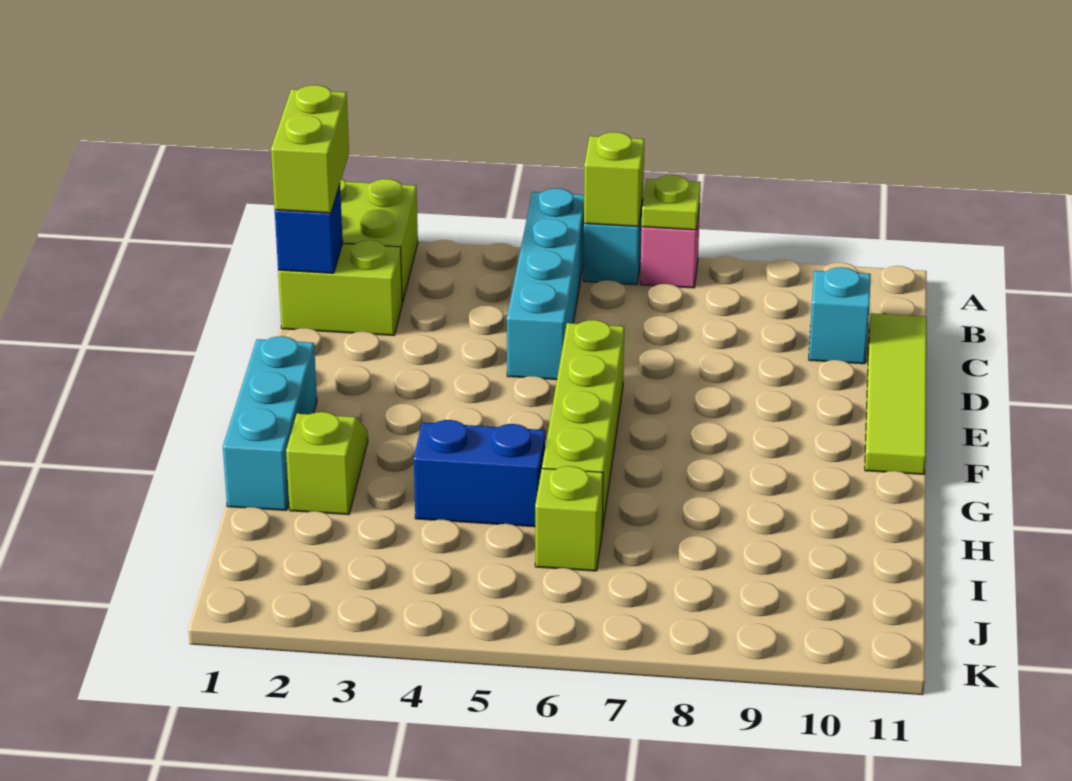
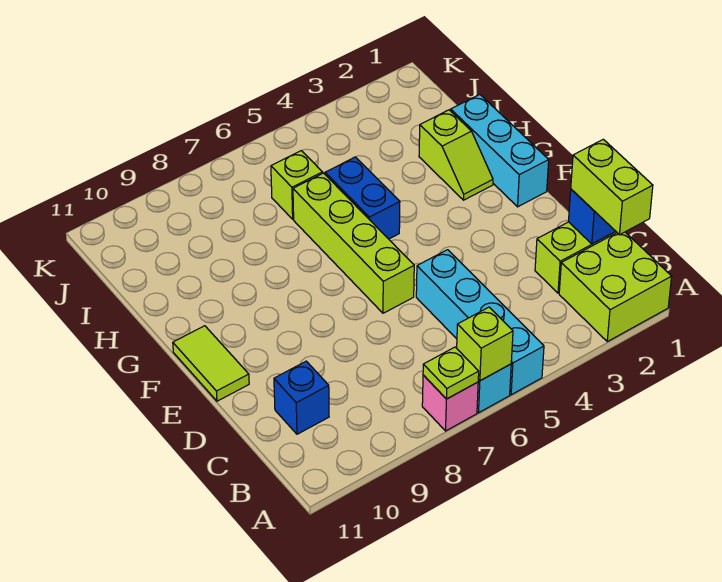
cyan brick C10 level 1 -> blue brick C10 level 1
lime tile C11:F11 level 1 -> lime tile E11:F11 level 1
blue brick H4:H5 level 1 -> blue brick G5:H5 level 1

